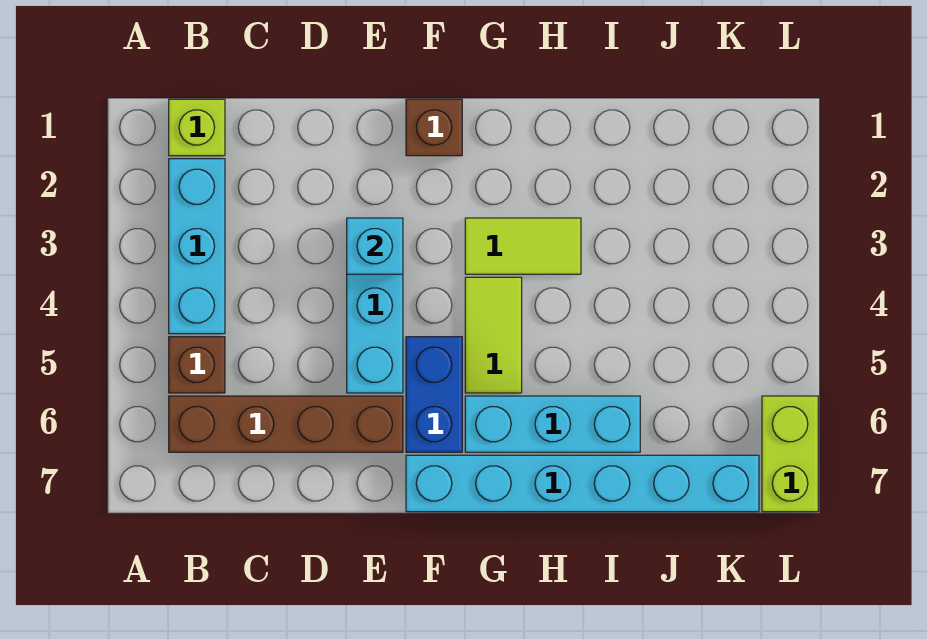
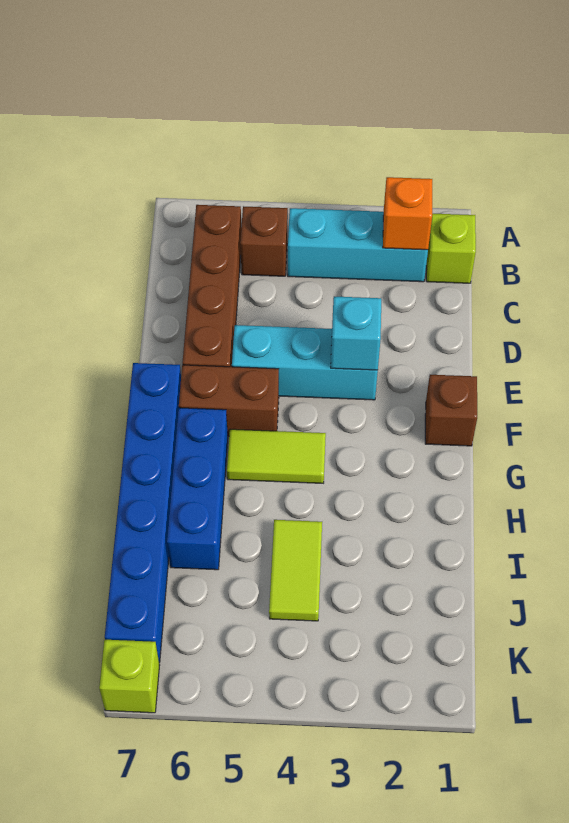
none -> orange brick B2 level 2
blue brick F5:F6 level 1 -> brown brick F5:F6 level 1
cyan brick F7:K7 level 1 -> blue brick F7:K7 level 1
lime tile G3:H3 level 1 -> lime tile I4:J4 level 1
cyan brick G6:I6 level 1 -> blue brick G6:I6 level 1
lime brick L6:L7 level 1 -> lime brick L7 level 1

